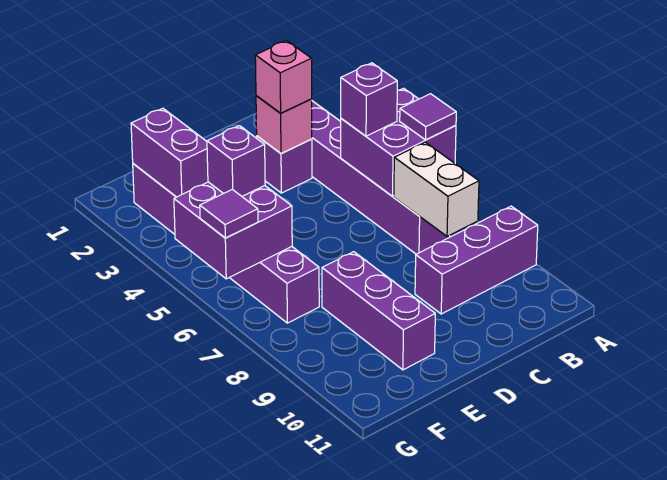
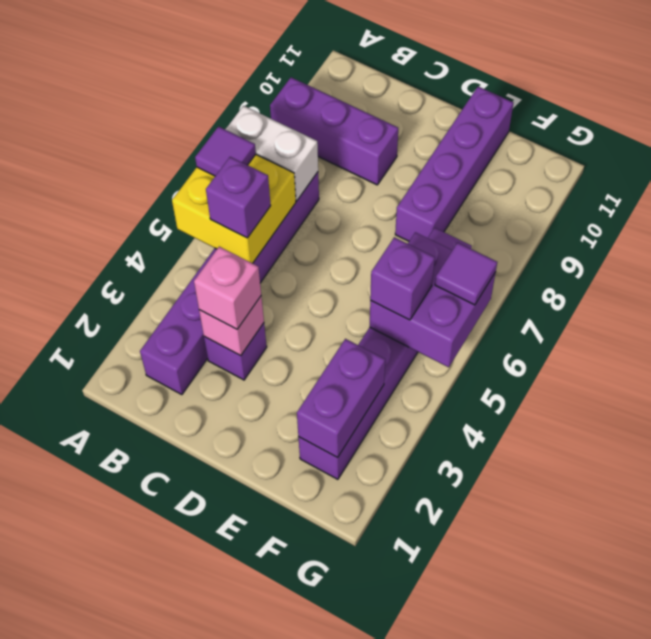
purple brick A5:B6 level 2 -> yellow brick A5:B6 level 2
white brick B7:B8 level 2 -> white brick A7:B7 level 2
purple brick E8:E10 level 1 -> purple brick E8:E11 level 1

